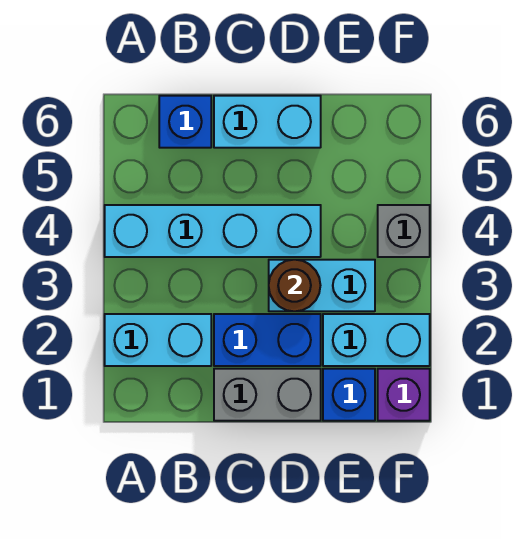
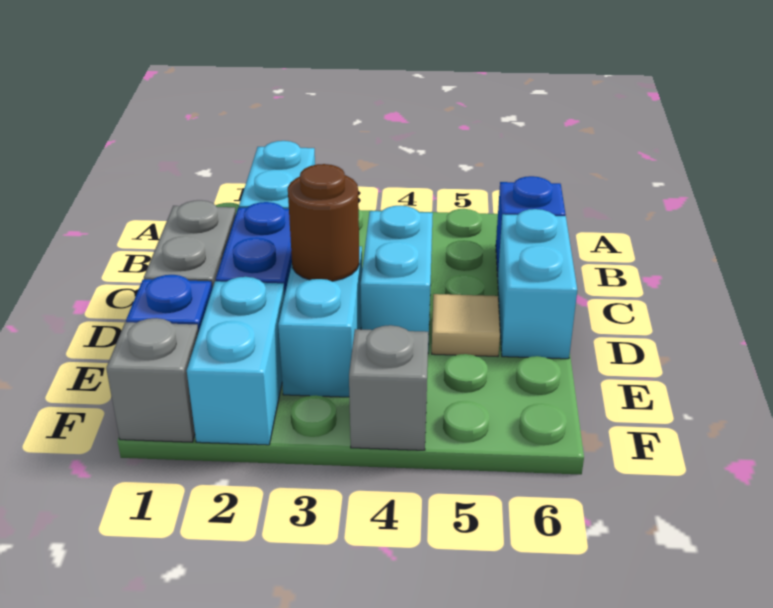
cyan brick A4:D4 level 1 -> cyan brick C4:D4 level 1
none -> tan tile D5 level 1
purple brick F1 level 1 -> grey brick F1 level 1

